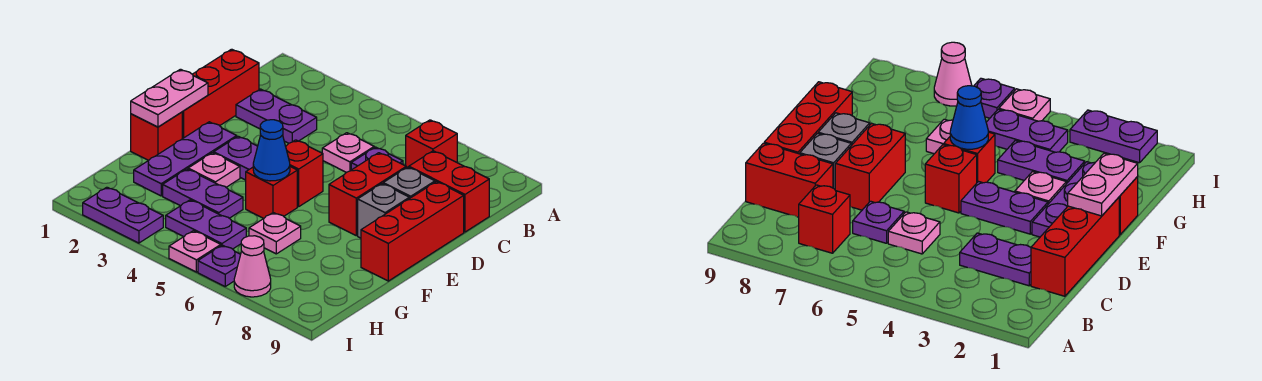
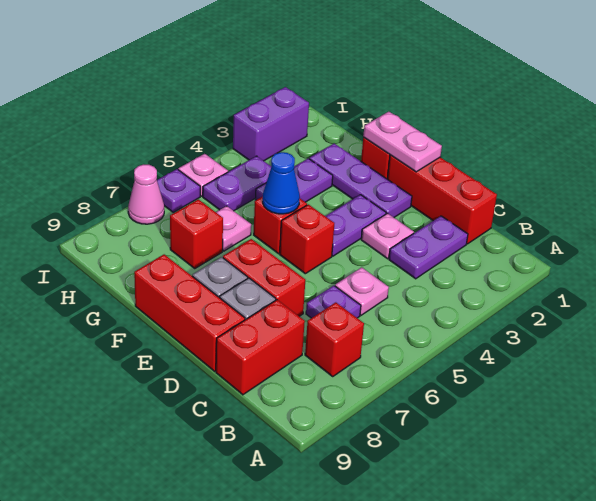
pink plate F3 level 1 -> pink plate D3 level 1
none -> red brick G7 level 1
purple plate I2:I3 level 1 -> purple brick I2:I3 level 1

